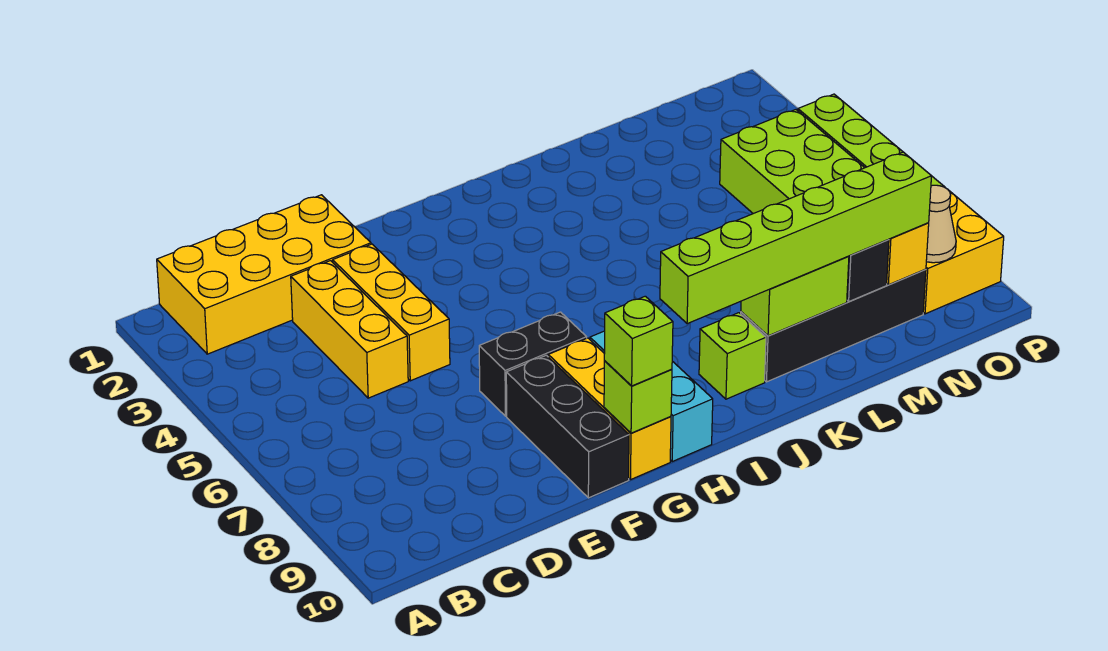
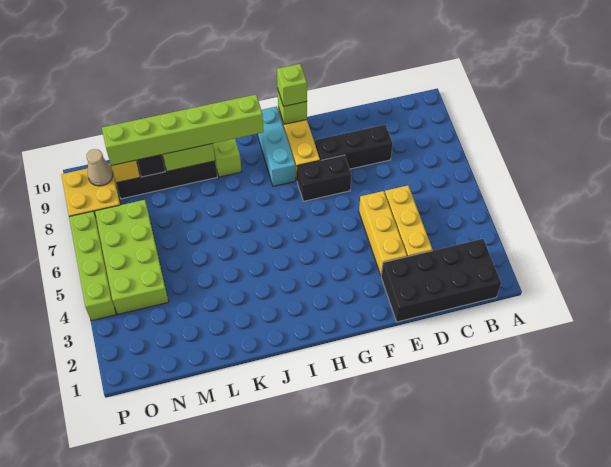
yellow brick B1:E2 level 1 -> black brick B1:E2 level 1
black brick F8:F10 level 1 -> black brick D8:F8 level 1

